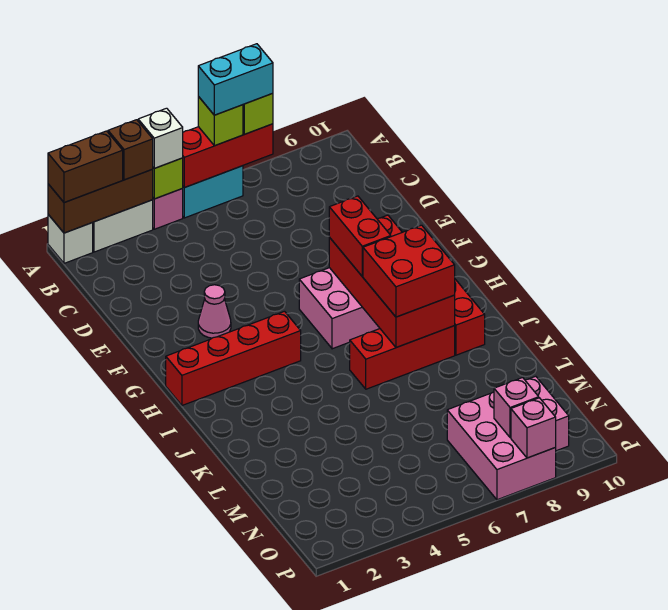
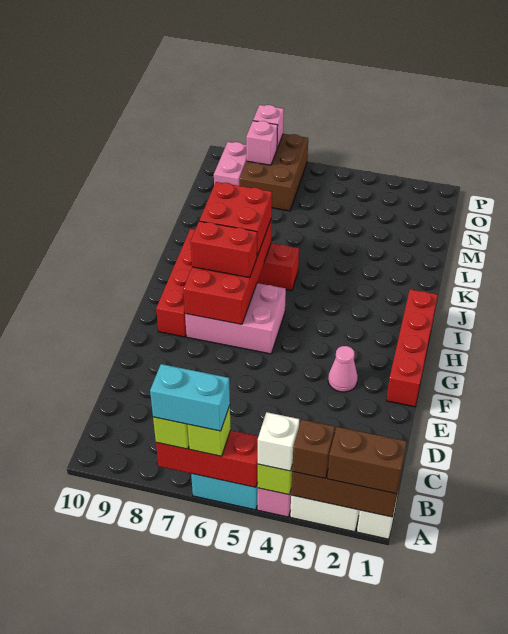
red brick G7:H7 level 3 -> red brick H7:H8 level 3
red brick H1:H4 level 1 -> red brick F1:I1 level 1
pink brick N7:P8 level 1 -> brown brick N7:P8 level 1

